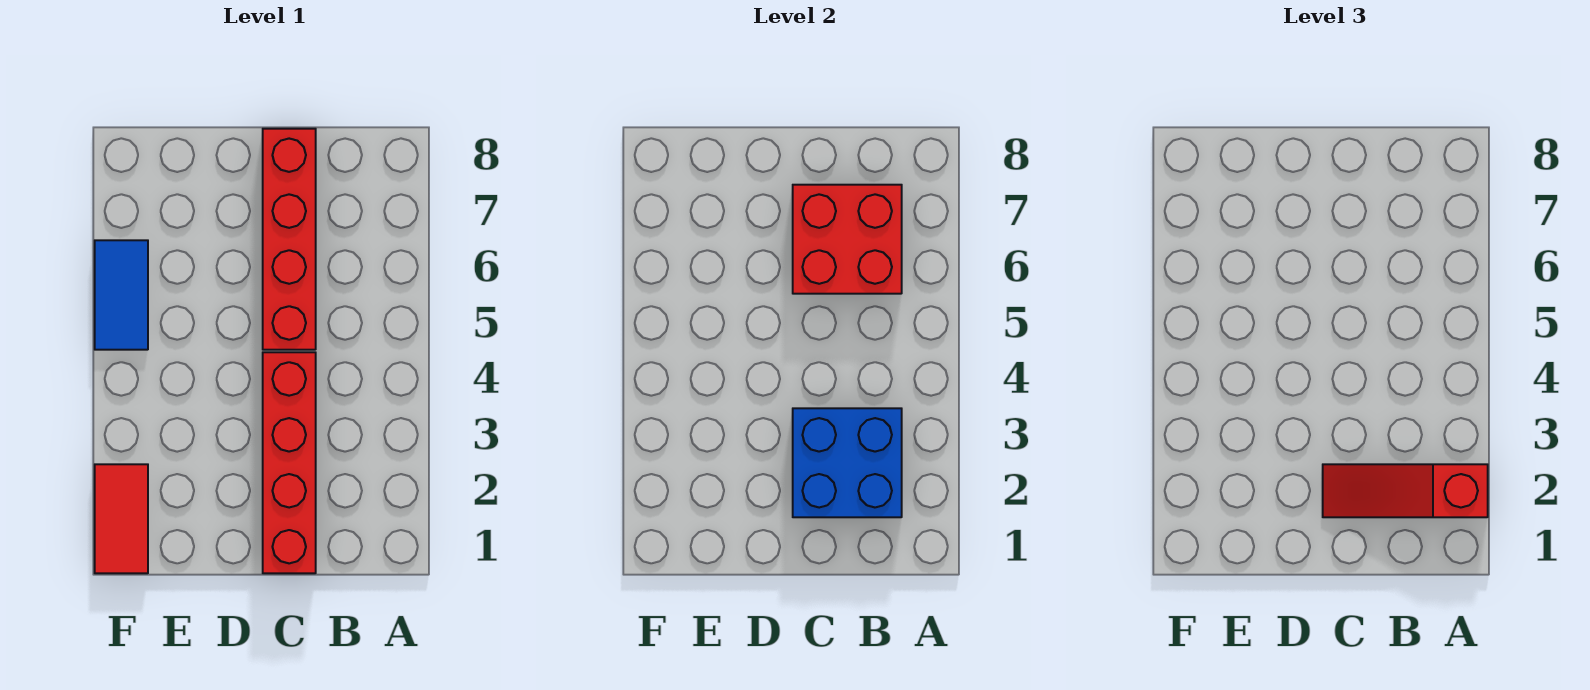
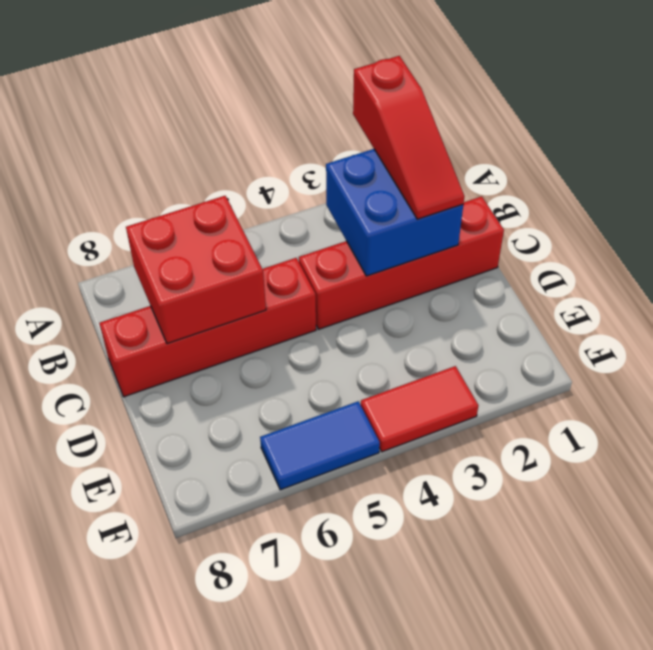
red tile F1:F2 level 1 -> red tile F3:F4 level 1

